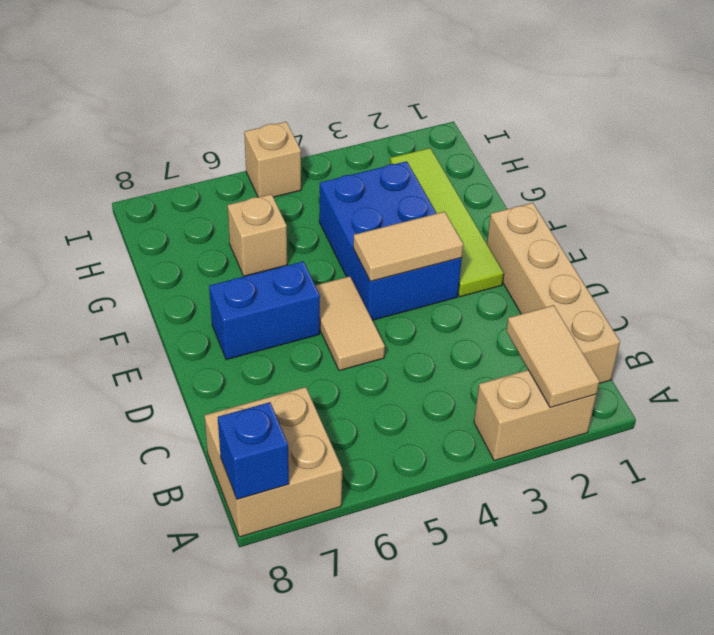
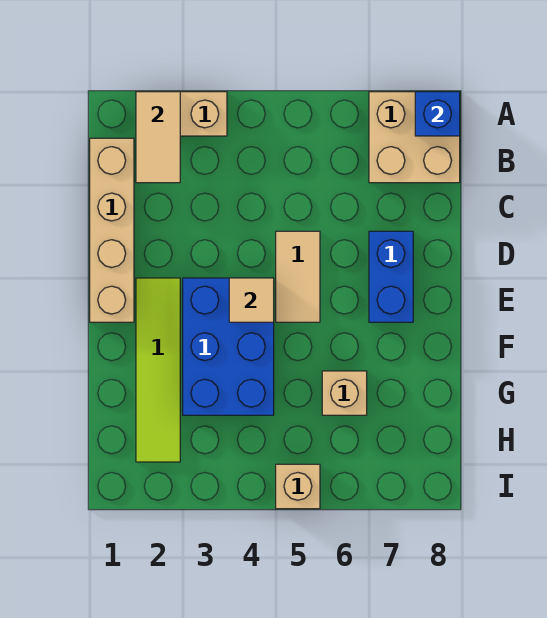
tan tile E3:E4 level 2 -> tan tile E4 level 2
blue brick E6:E7 level 1 -> blue brick D7:E7 level 1

